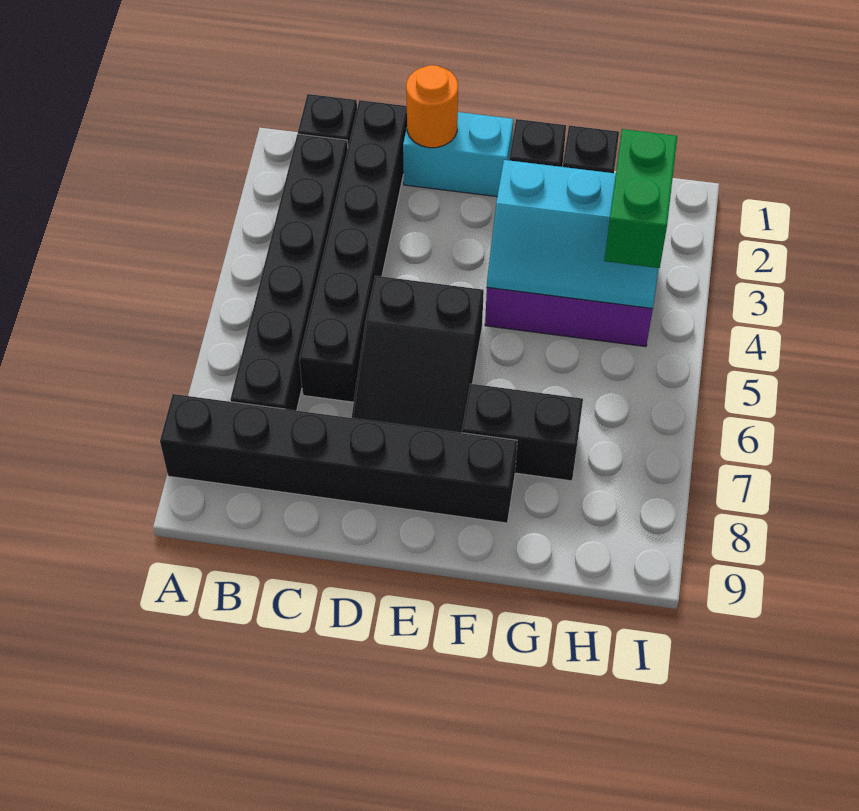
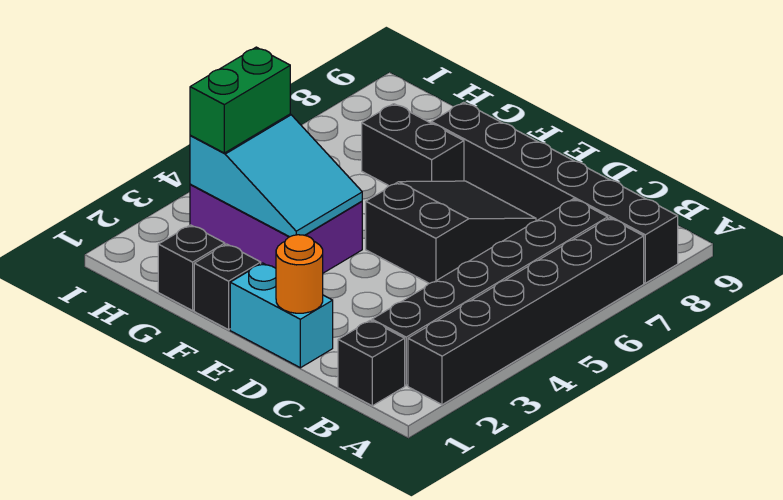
black brick C1:C6 level 1 -> black brick A2:A7 level 1
cyan slope F3:H4 level 2 top 3 -> cyan slope F3:H4 level 2 top H

